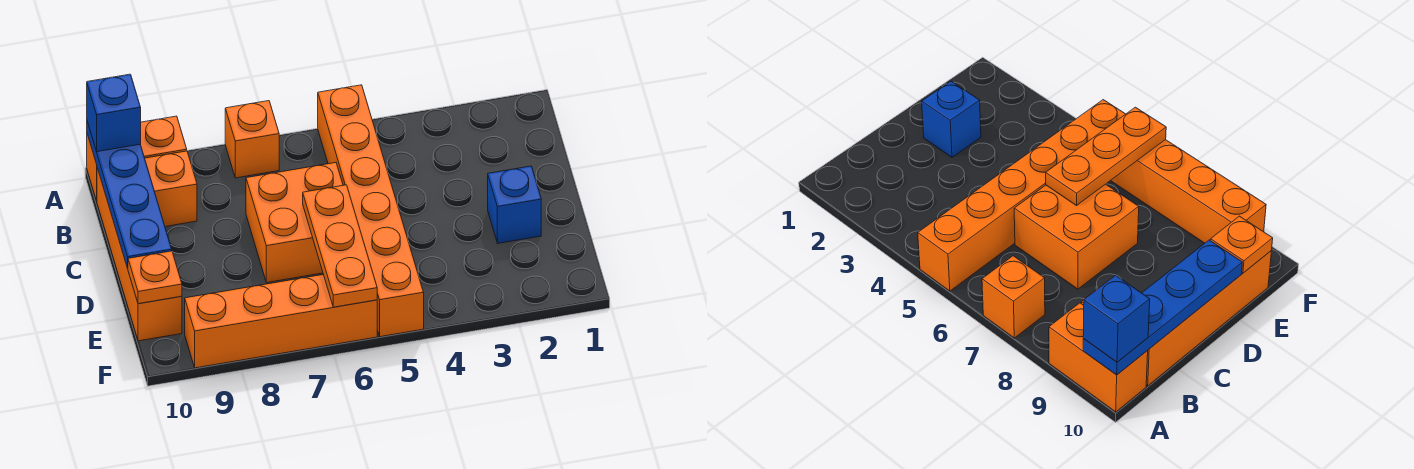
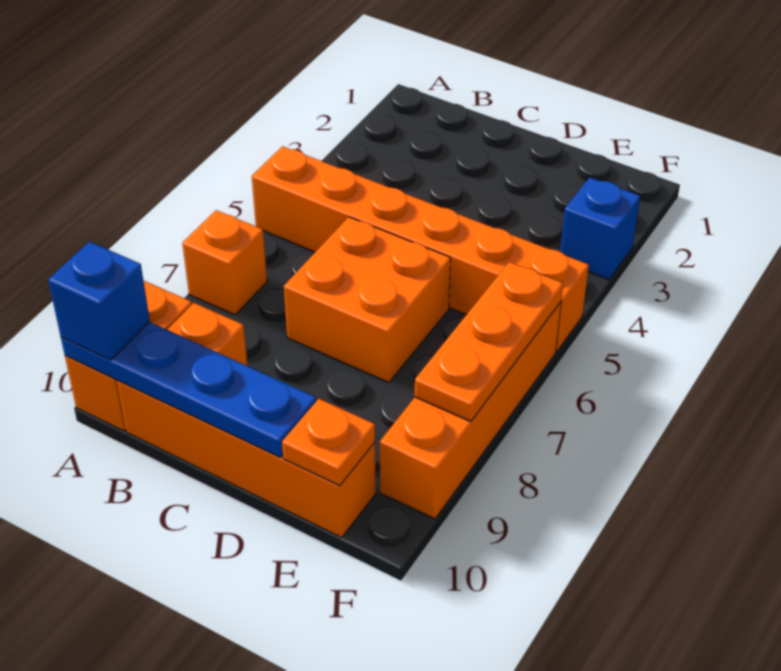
blue brick D2 level 1 -> blue brick F3 level 1
orange plate D6:F6 level 2 -> orange plate F6:F8 level 2

